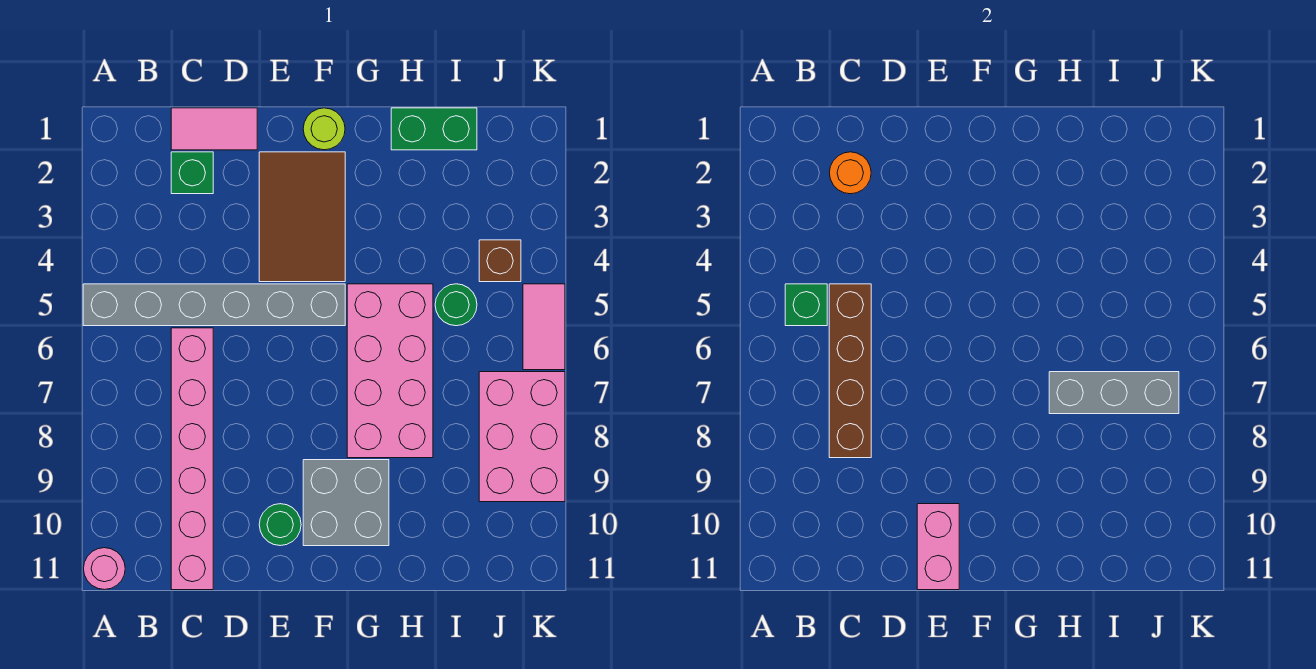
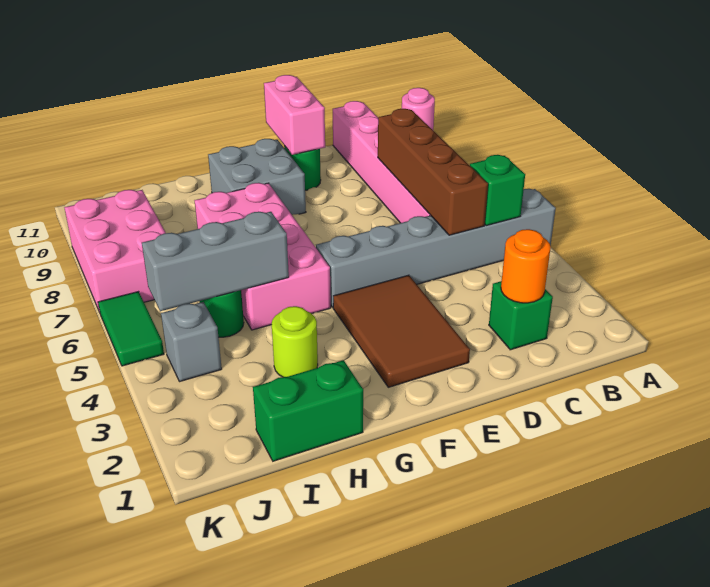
pink tile C1:D1 level 1 -> none
lime round brick F1 level 1 -> lime round brick H3 level 1
grey brick H7:J7 level 2 -> grey brick H5:J5 level 2
brown brick J4 level 1 -> grey brick J4 level 1
pink tile K5:K6 level 1 -> green tile K5:K6 level 1

